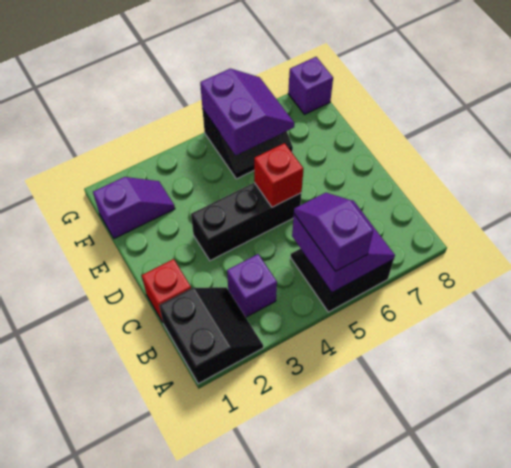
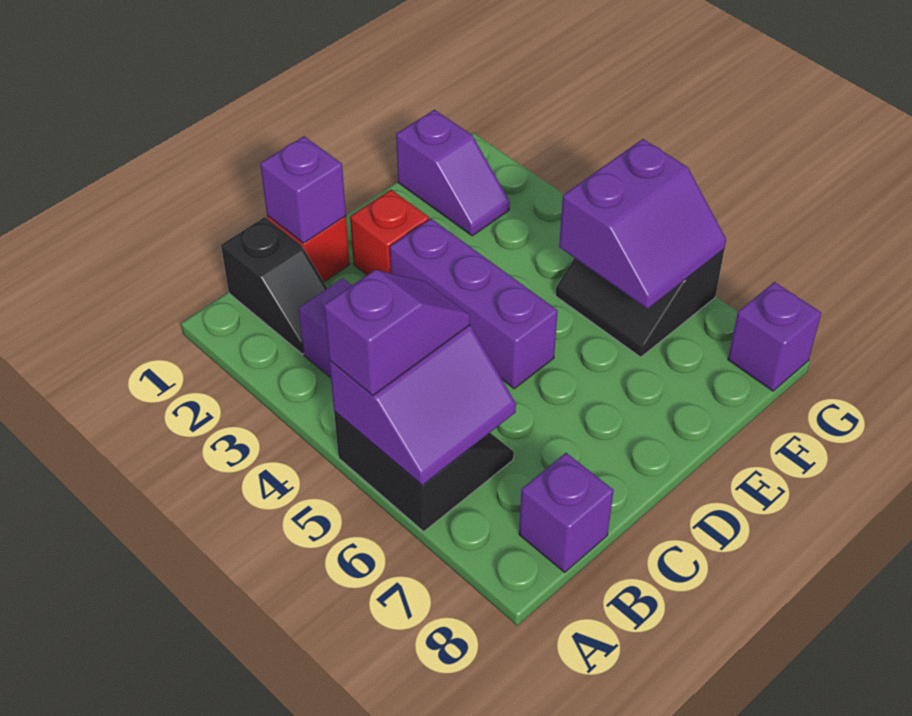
black slope A1:B2 level 1 top 1 -> black slope B1:B2 level 1 top 1
none -> purple brick B8 level 1
none -> purple brick C1 level 2
black brick D3:D5 level 1 -> purple brick D3:D5 level 1
red brick D5 level 2 -> red brick D2 level 1

